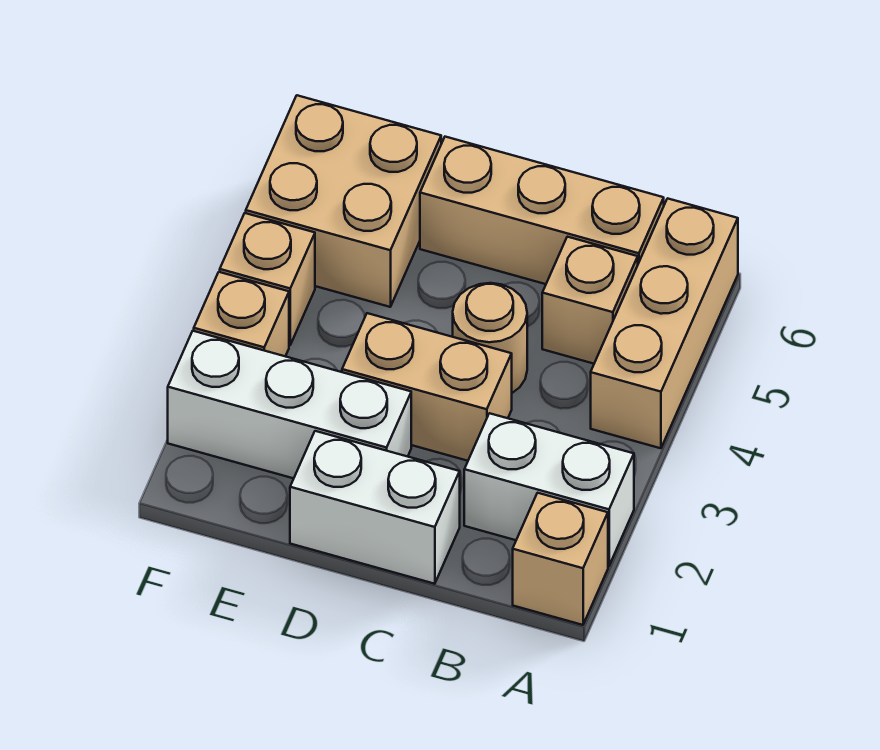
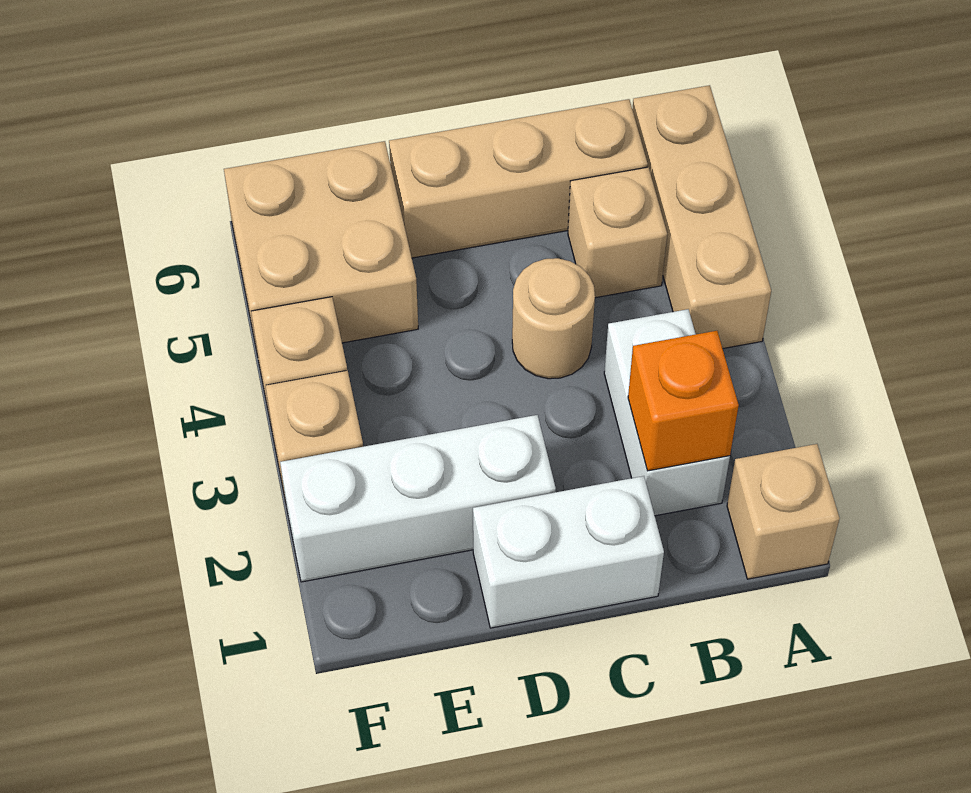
white brick A2:B2 level 1 -> white brick B2:B3 level 1
none -> orange brick B2 level 2
tan brick C3:D3 level 1 -> none

